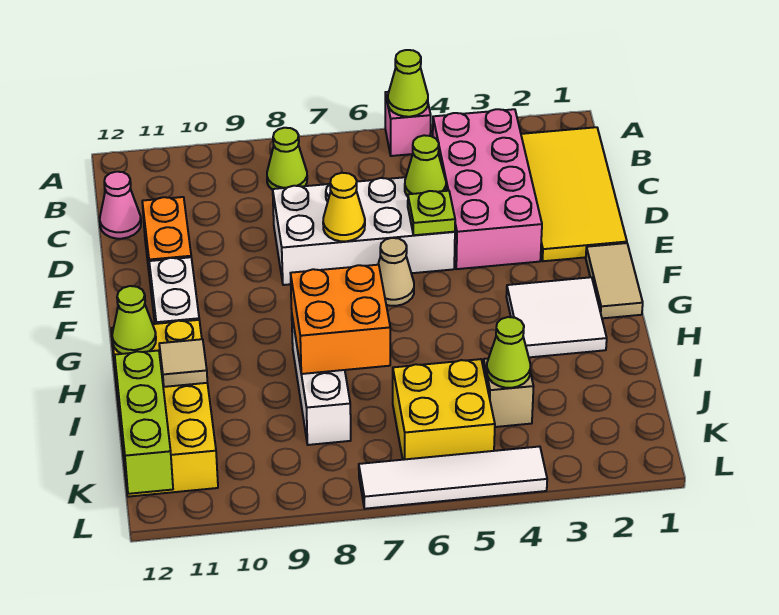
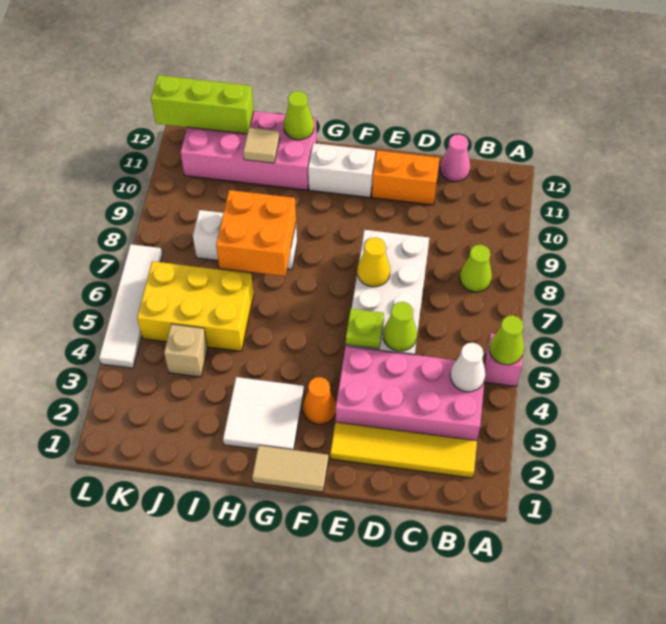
yellow tile B1:E2 level 1 -> yellow tile B2:E2 level 1
none -> white cone B4 level 2
none -> orange cone F3 level 1
tan cone F6 level 1 -> none
yellow brick H11:K12 level 1 -> pink brick H11:K12 level 1
lime cone J4 level 2 -> none
yellow brick J5:K6 level 1 -> yellow brick I5:K6 level 1

